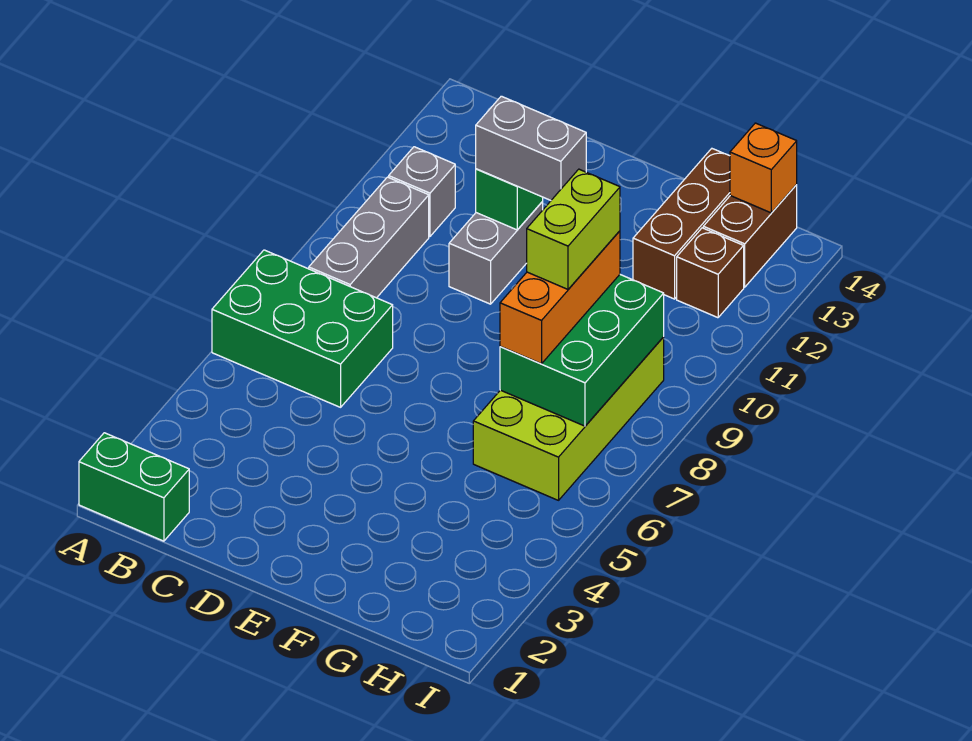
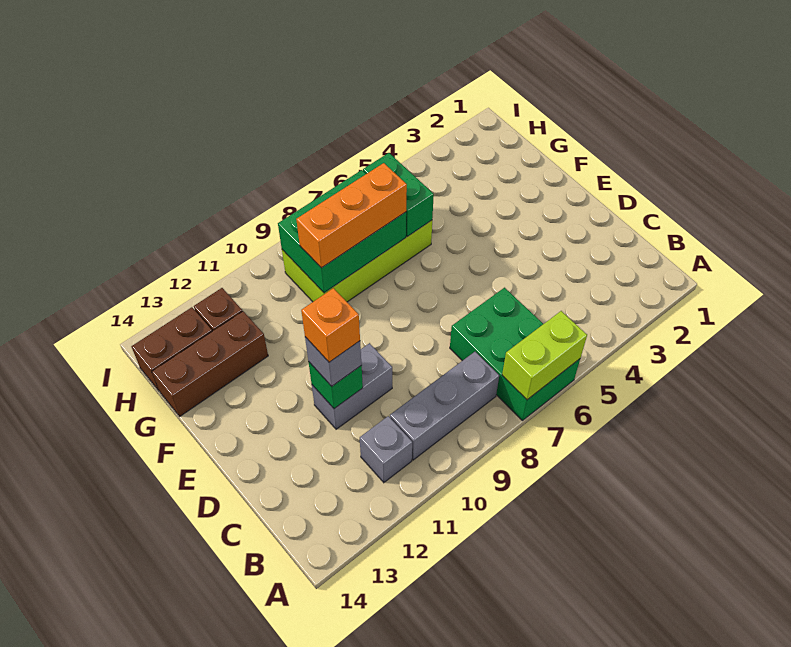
green brick A1:B1 level 1 -> green brick G6:H6 level 2
grey brick D11:E11 level 3 -> grey brick D11 level 3
lime brick G8:G9 level 4 -> lime brick A6:A7 level 2
orange brick H14 level 2 -> orange brick D11 level 4

